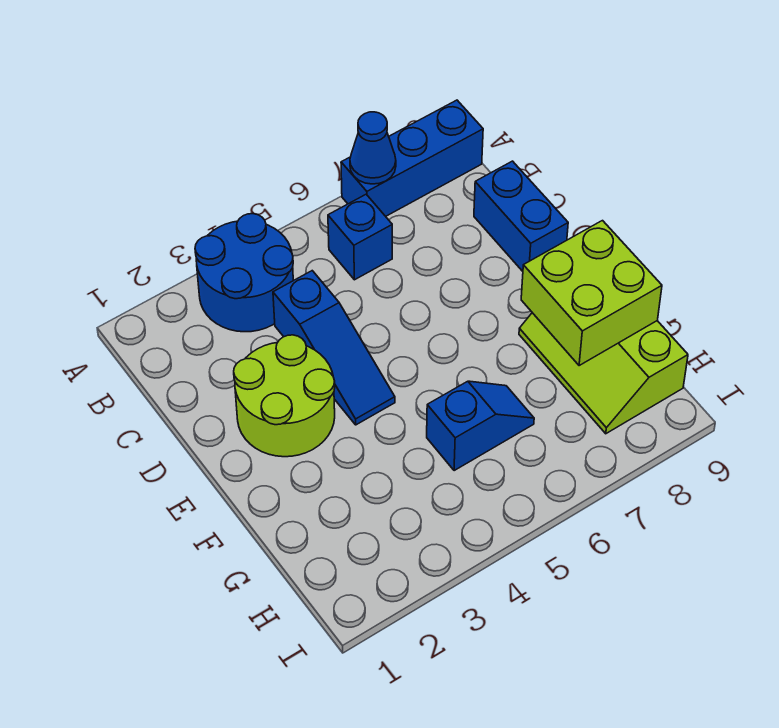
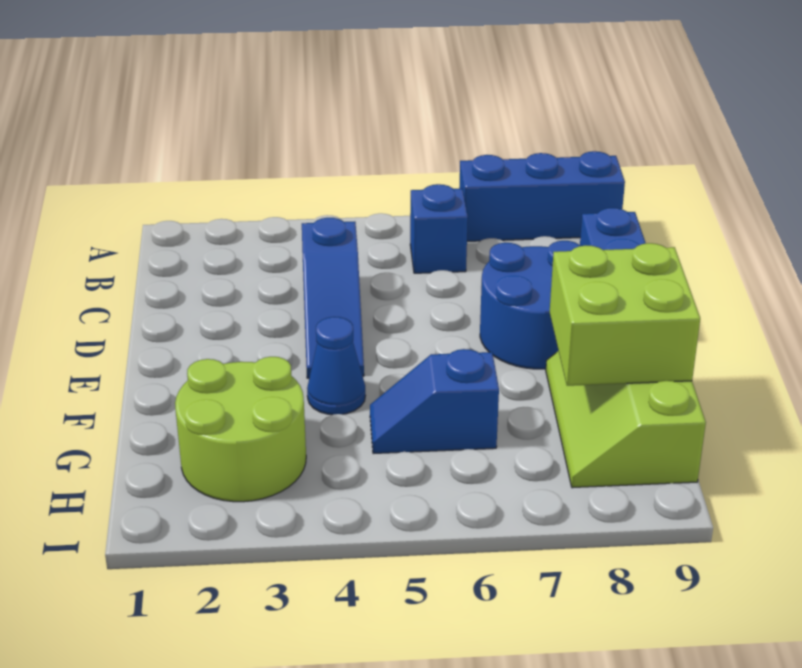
blue round brick A3:B4 level 1 -> blue round brick D7:E8 level 1
blue cone A7 level 2 -> blue cone F4 level 1
lime round brick D2:E3 level 1 -> lime round brick G2:H3 level 1
blue slope G5:G6 level 1 top 5 -> blue slope G5:G6 level 1 top 6

